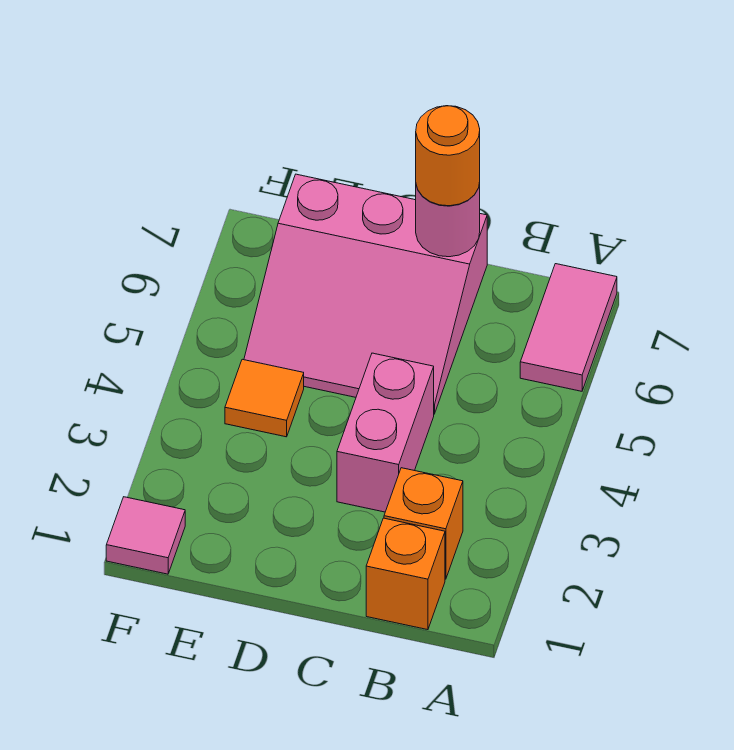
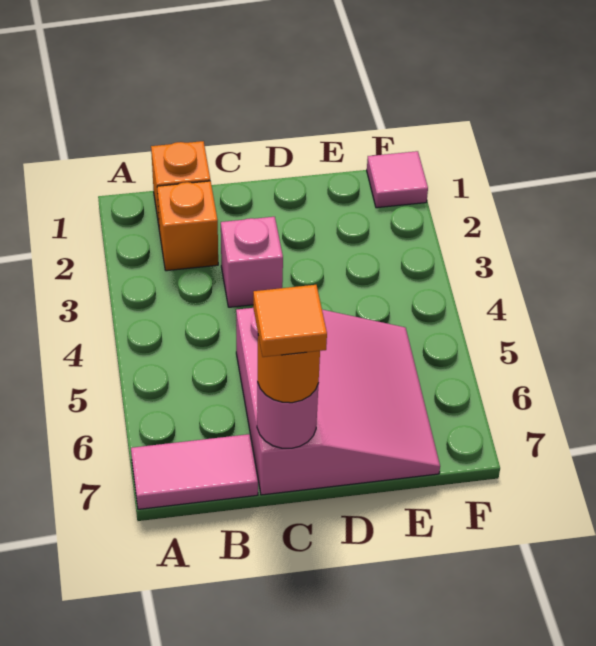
pink tile A6:A7 level 1 -> pink tile A7:B7 level 1
pink brick C3:C4 level 1 -> pink brick C3 level 1
pink slope C5:E7 level 1 top 7 -> pink slope C5:E7 level 1 top C
orange tile E4 level 1 -> orange tile C7 level 4

